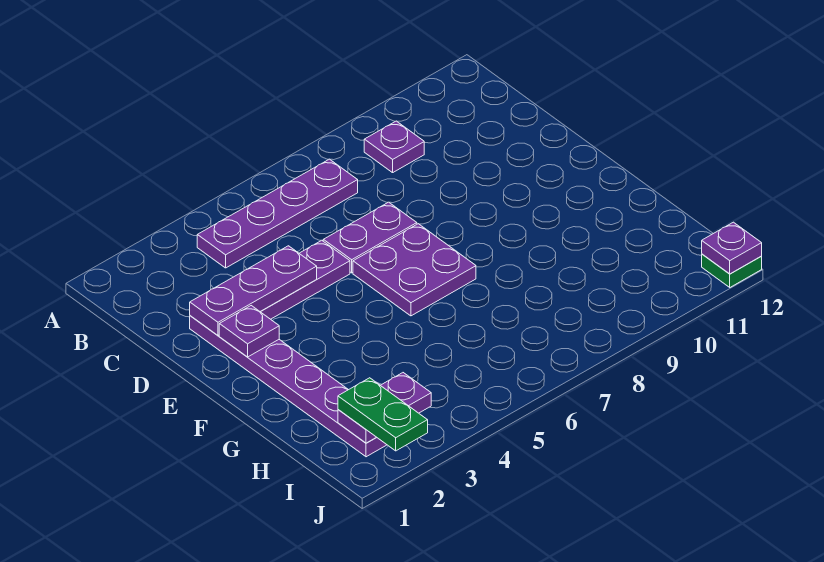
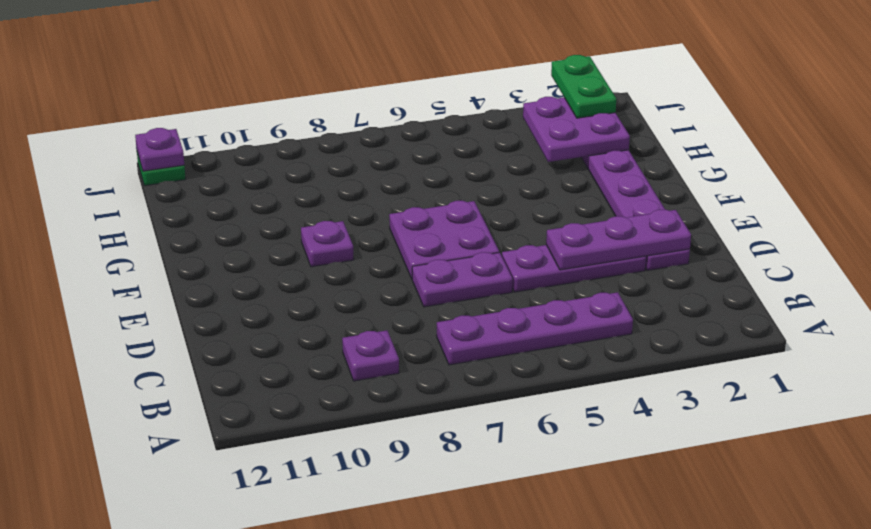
purple plate E2 level 2 -> purple plate F9 level 1
purple plate I2:I3 level 2 -> purple plate H2:I3 level 2

